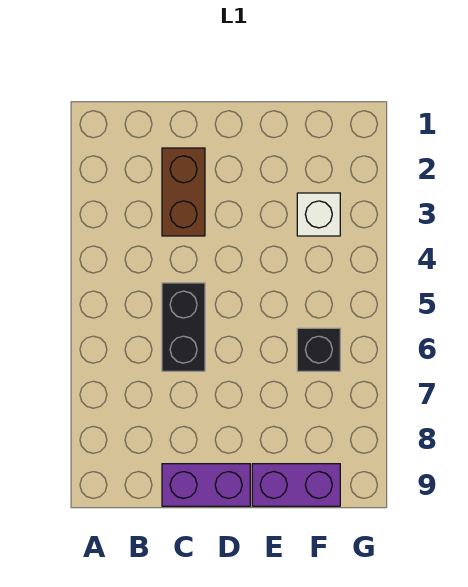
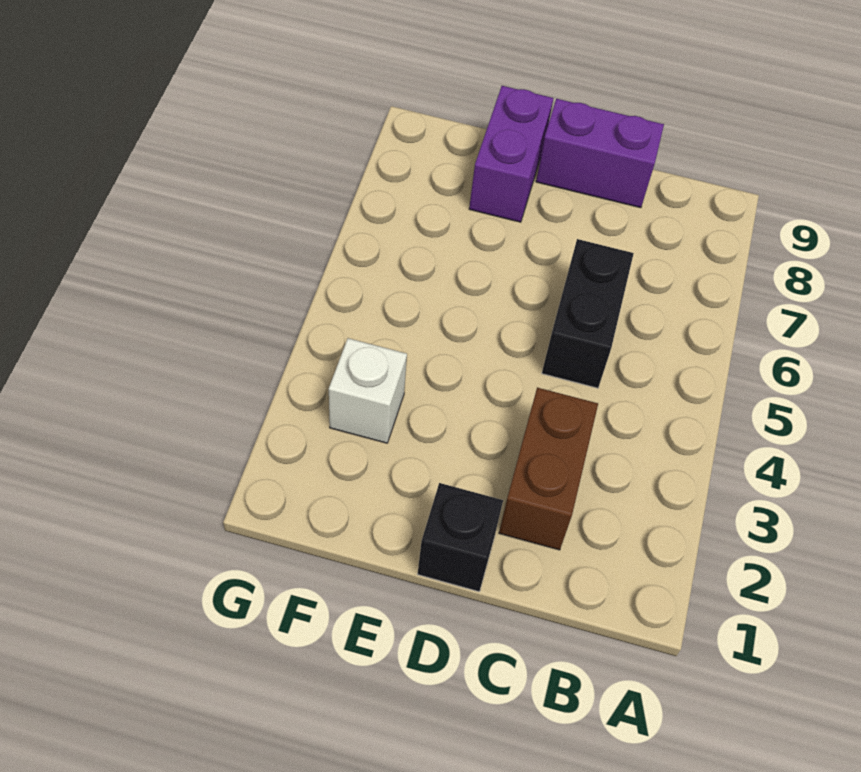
purple brick E9:F9 level 1 -> purple brick E8:E9 level 1
black brick F6 level 1 -> black brick D1 level 1

